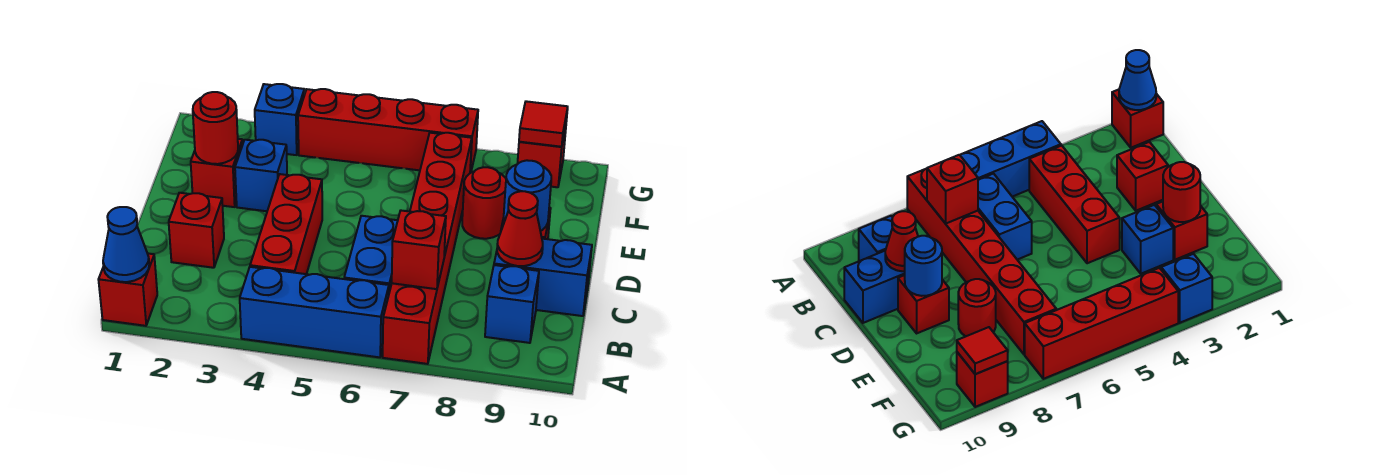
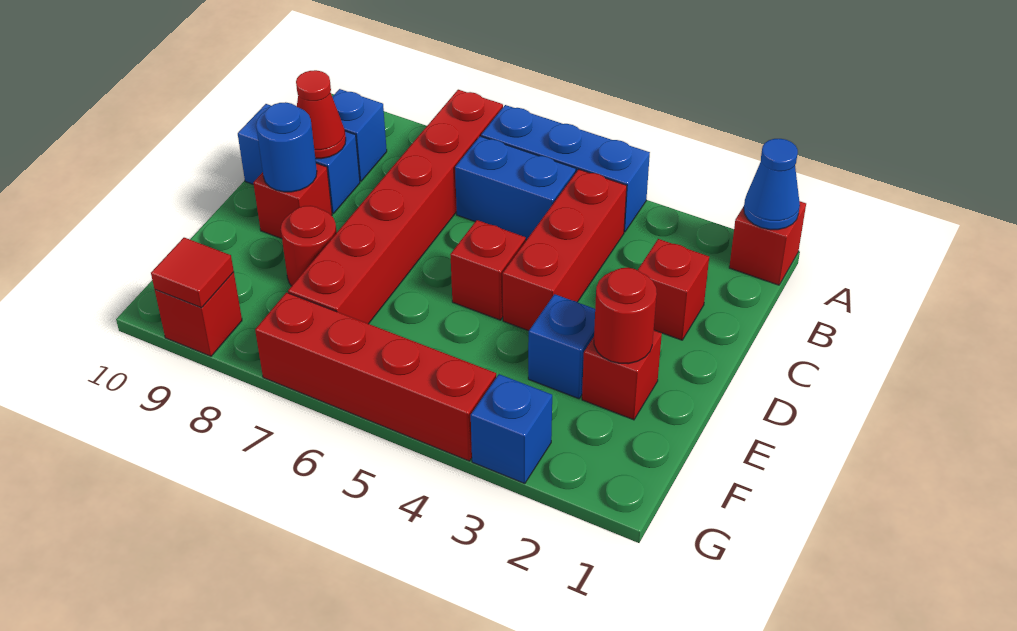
blue brick B6:C6 level 1 -> blue brick B5:B6 level 1
red brick B7 level 2 -> red brick D5 level 1

